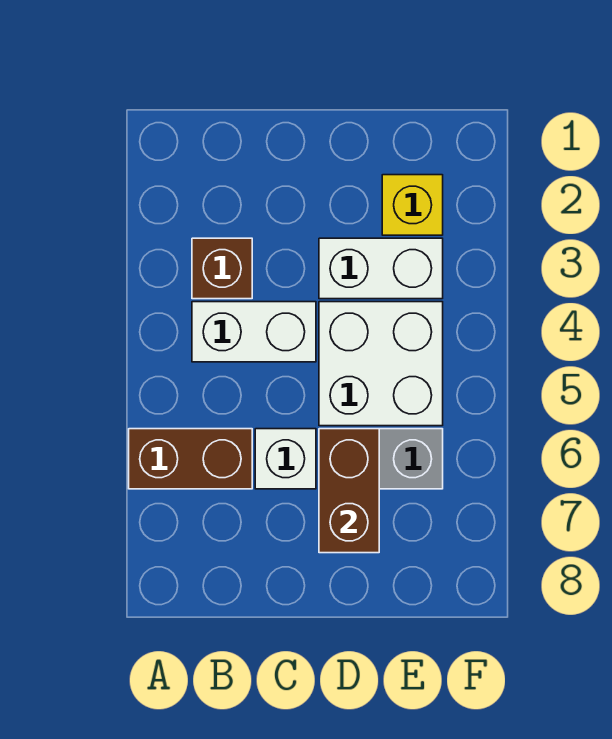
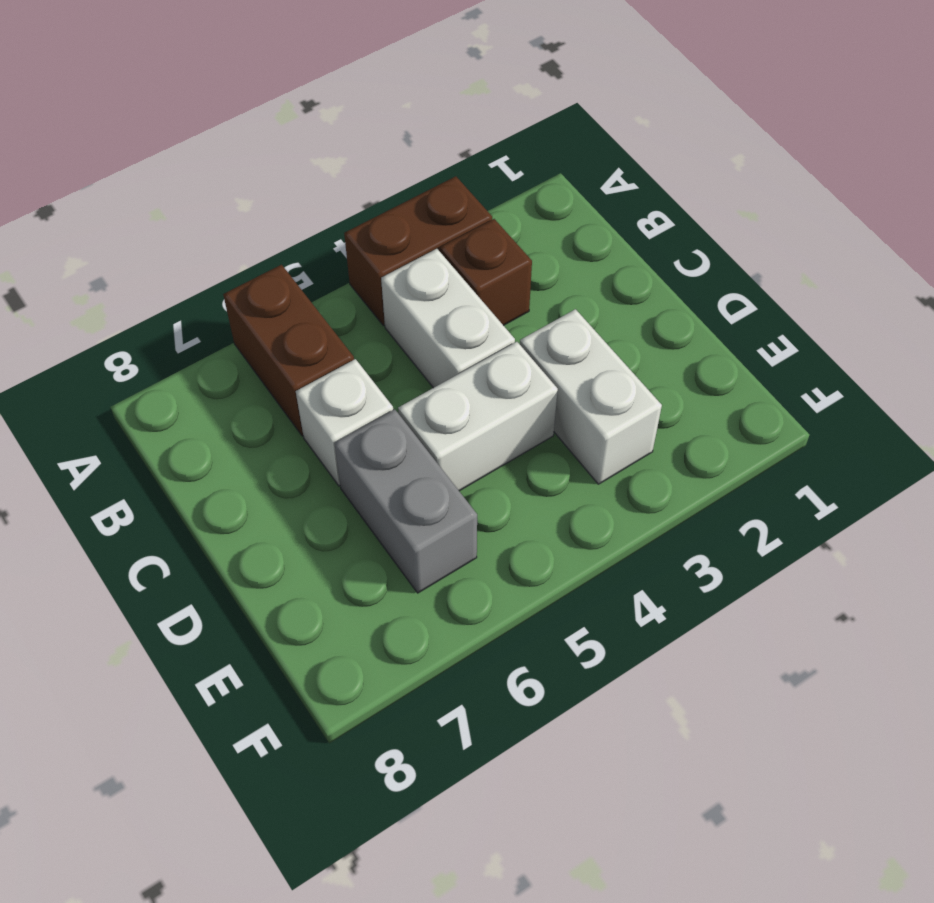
white brick D4:E5 level 1 -> white brick D4:D5 level 1
brown brick D6:D7 level 2 -> brown brick A3:A4 level 1
yellow brick E2 level 1 -> none

